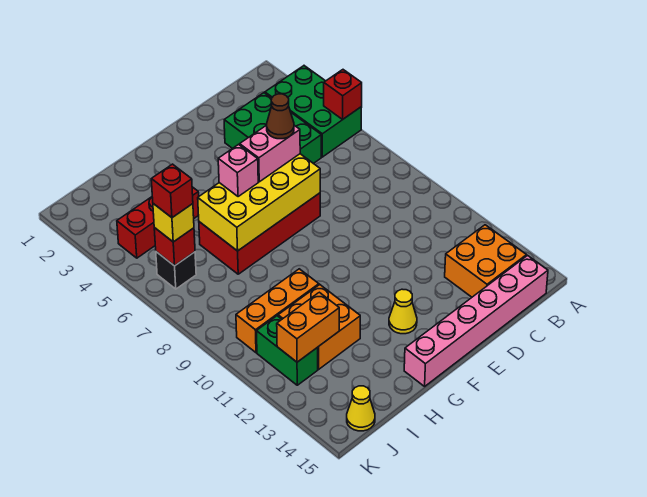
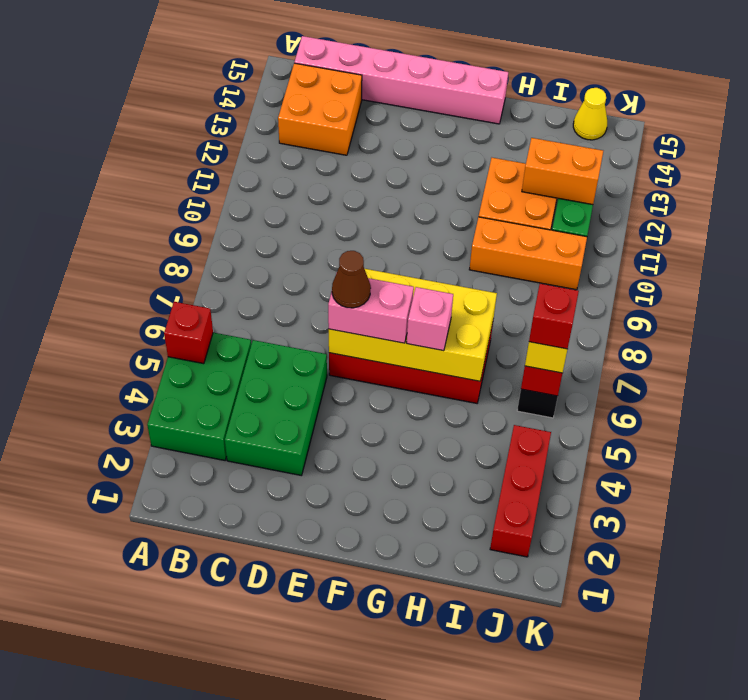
yellow cone F13 level 1 -> none
red brick H4:J4 level 1 -> red brick J2:J4 level 1

